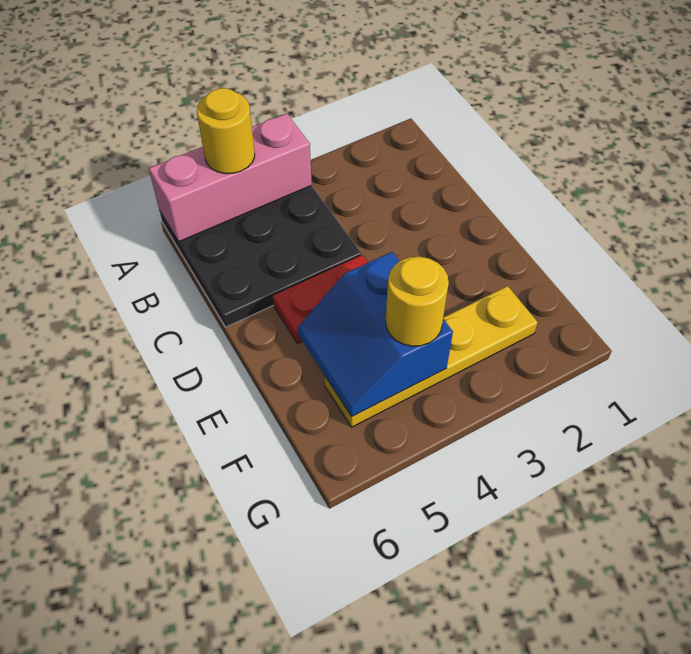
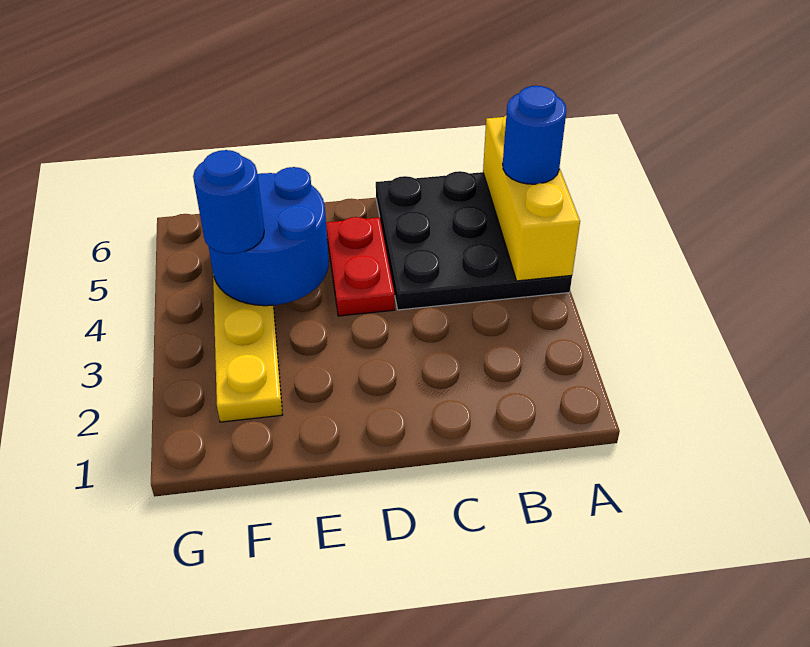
pink brick A4:A6 level 2 -> yellow brick A4:A6 level 2
yellow round brick A5 level 3 -> blue round brick A5 level 3
blue slope E4:F5 level 2 top 4 -> blue round brick E4:F5 level 2
yellow round brick F4 level 3 -> blue round brick F4 level 3

